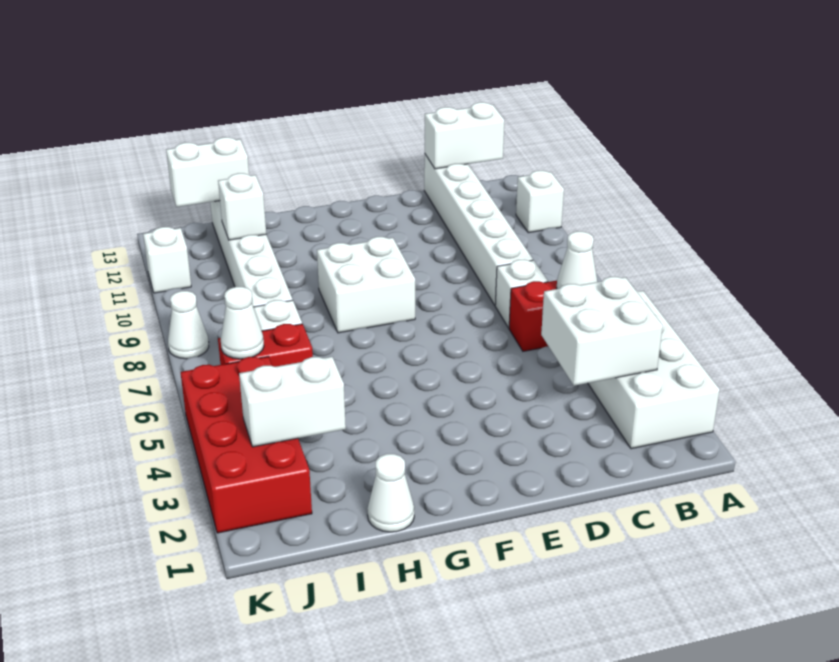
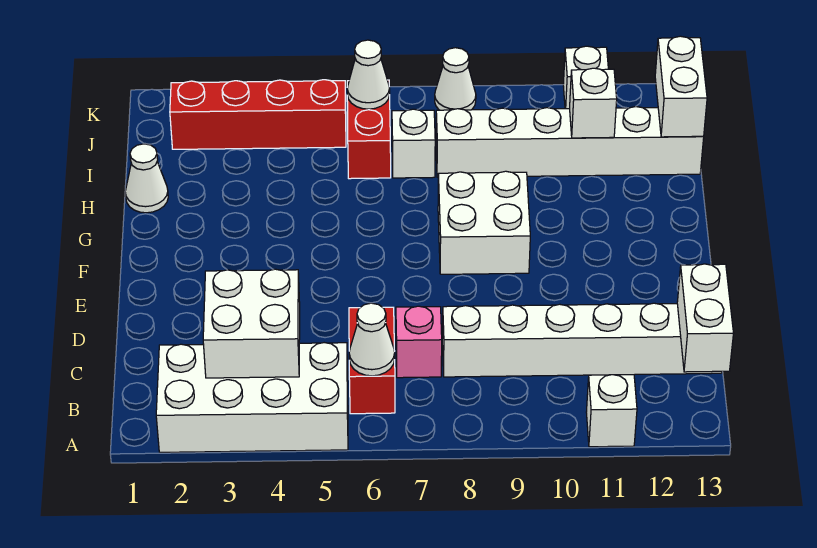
white brick C7 level 1 -> pink brick C7 level 1
white brick I3:J3 level 2 -> none
red brick J2:K5 level 1 -> red brick J2:J5 level 1

